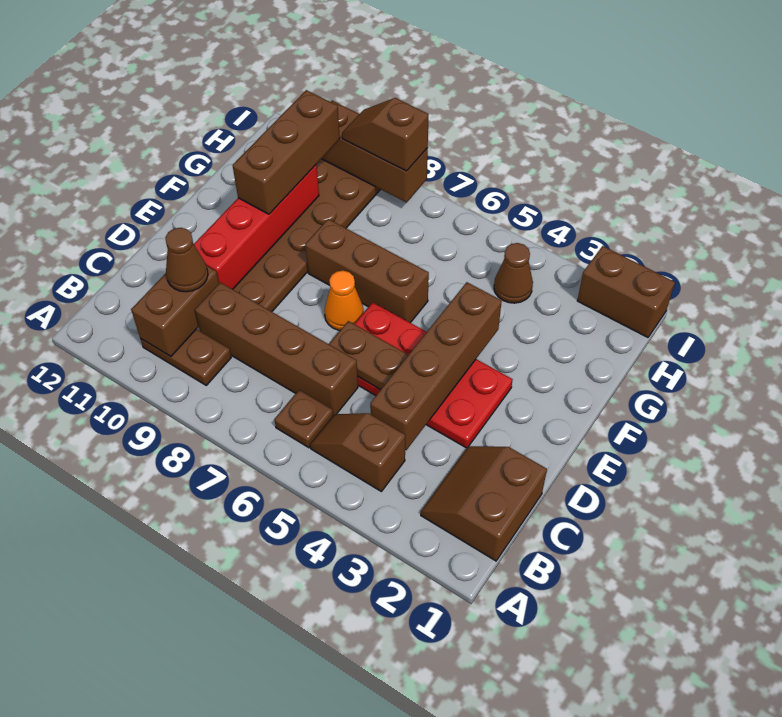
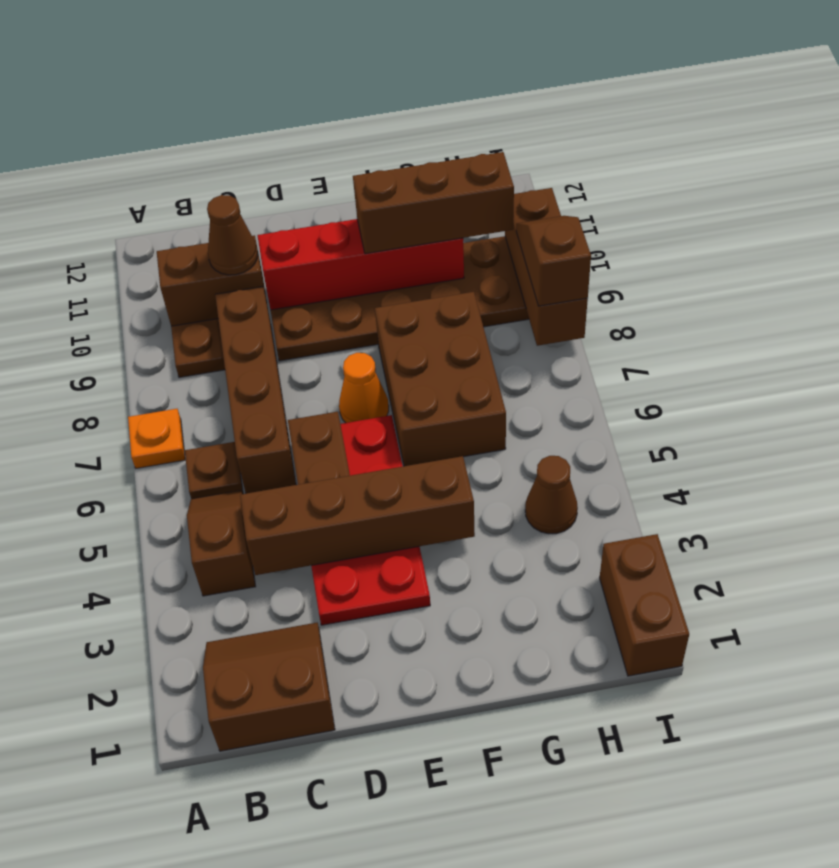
none -> orange plate A7 level 1
brown brick F6:F8 level 1 -> brown brick F6:G8 level 1

